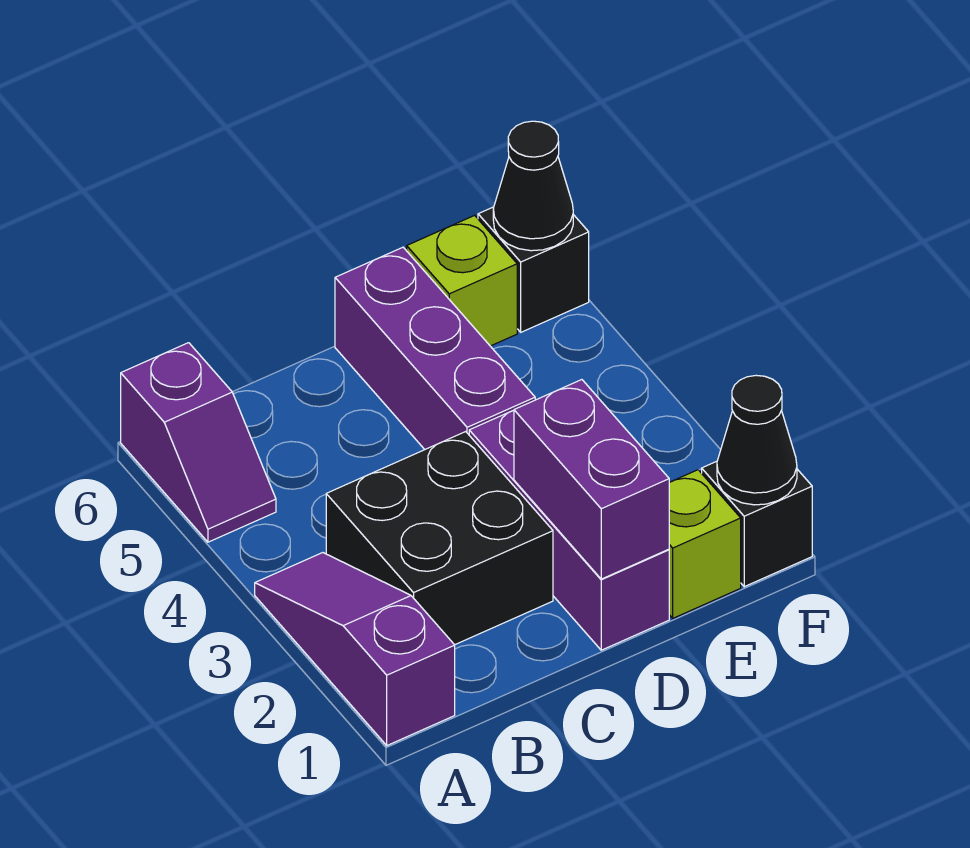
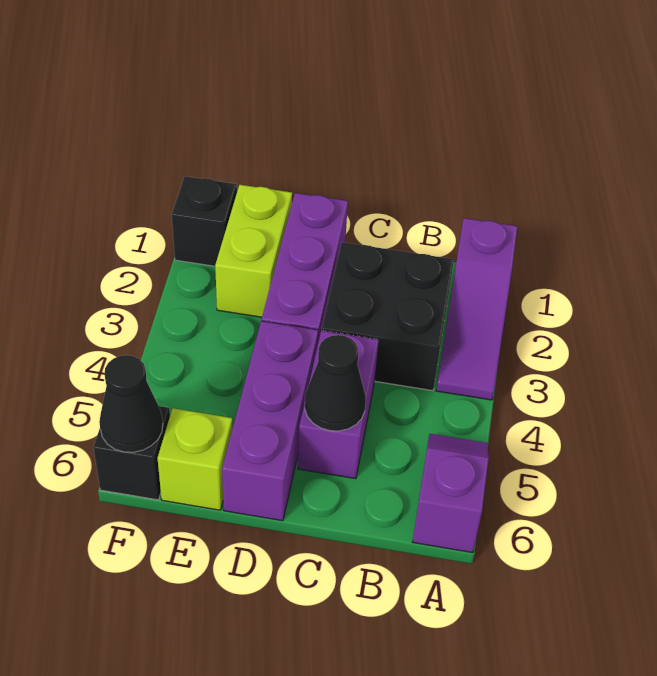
purple brick D1:D2 level 2 -> purple brick C4:C5 level 1
lime brick E1 level 1 -> lime brick E1:E2 level 1
black cone F1 level 2 -> black cone C5 level 2

